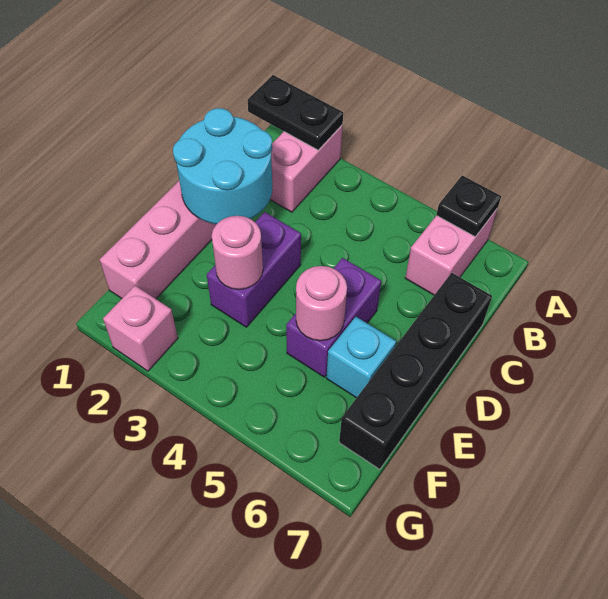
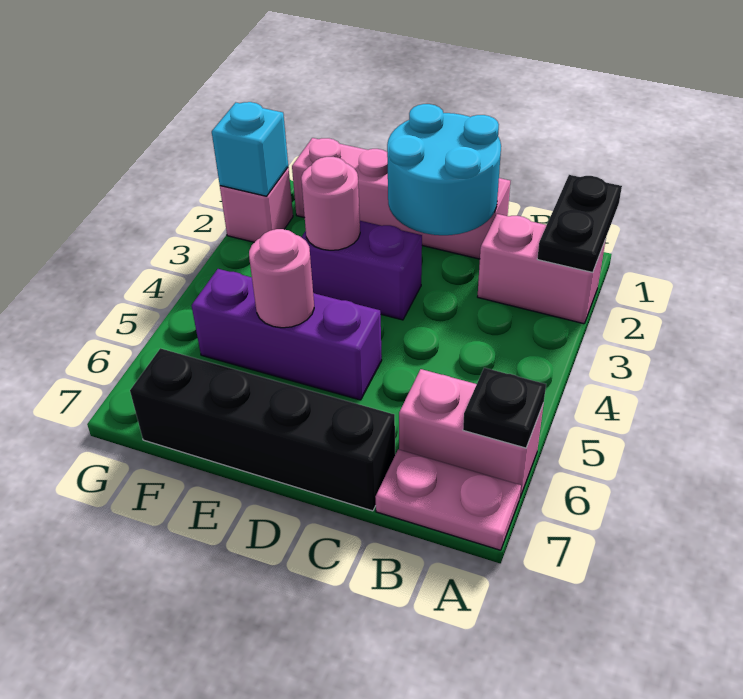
none -> pink plate A7:B7 level 1
purple brick D5:E5 level 1 -> purple brick D5:F5 level 1
cyan brick E6 level 1 -> cyan brick G2 level 2

